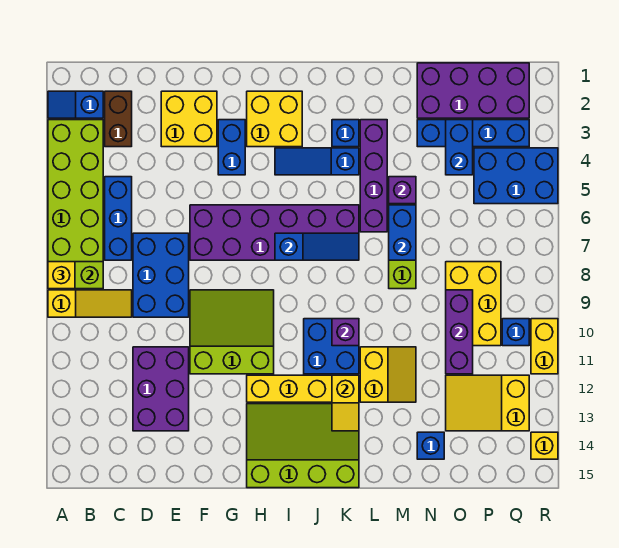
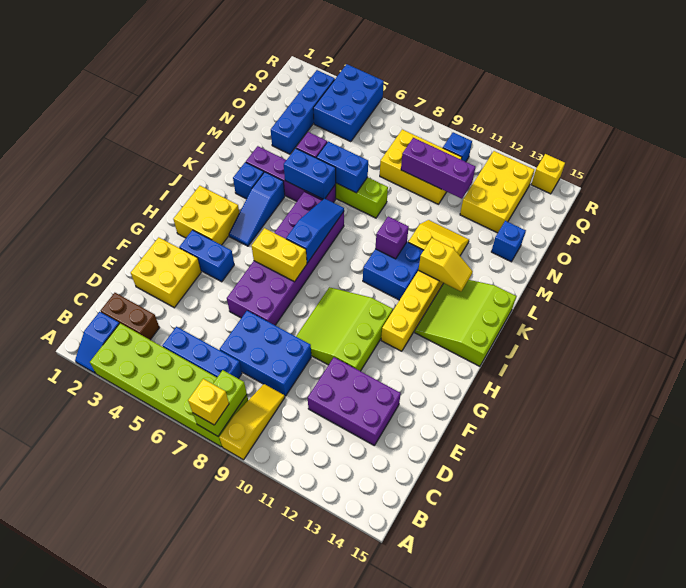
lime slope H13:K15 level 1 top 15 -> lime slope I13:K15 level 1 top 15
purple brick N1:Q2 level 1 -> none
blue brick O3:O4 level 2 -> blue brick L5:L6 level 2
yellow slope O12:Q13 level 1 top Q -> yellow brick O12:Q13 level 1
yellow brick R10:R11 level 1 -> yellow brick H6:H7 level 2

